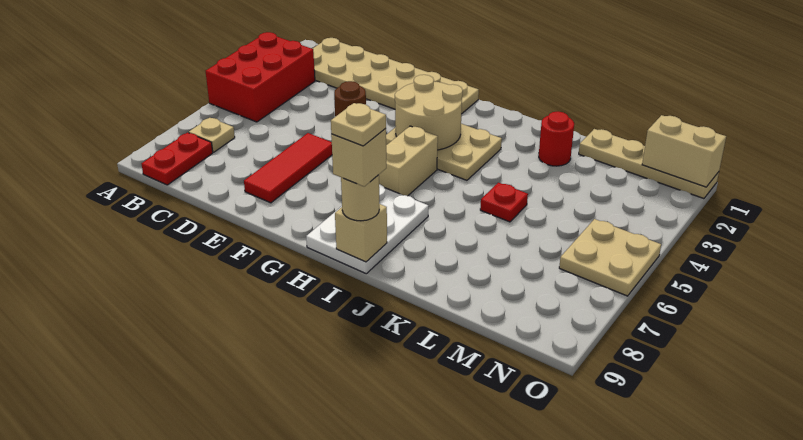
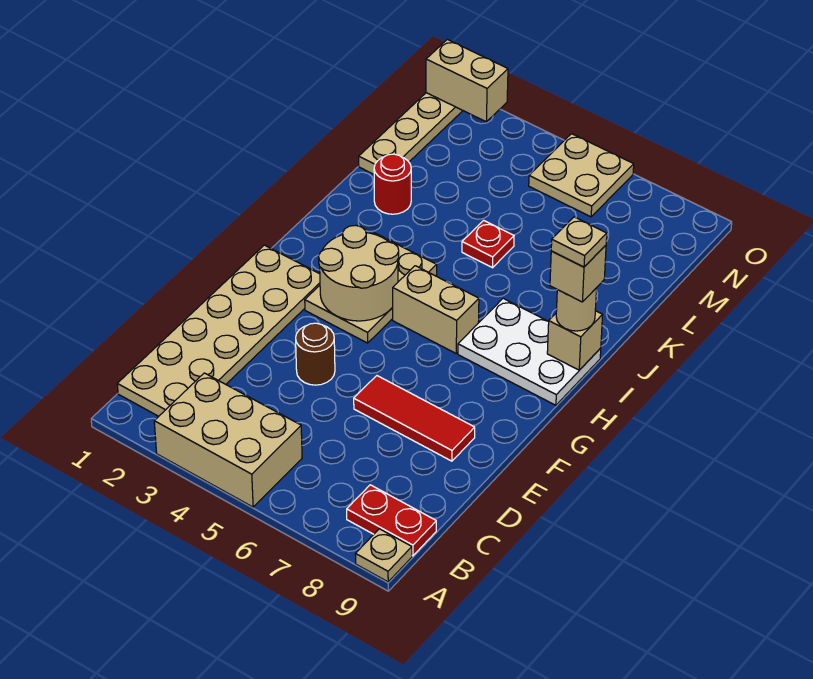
red brick A3:B5 level 1 -> tan brick A3:B5 level 1
tan plate B7 level 1 -> tan plate A9 level 1
tan brick N1:O1 level 2 -> tan brick O1:O2 level 2

